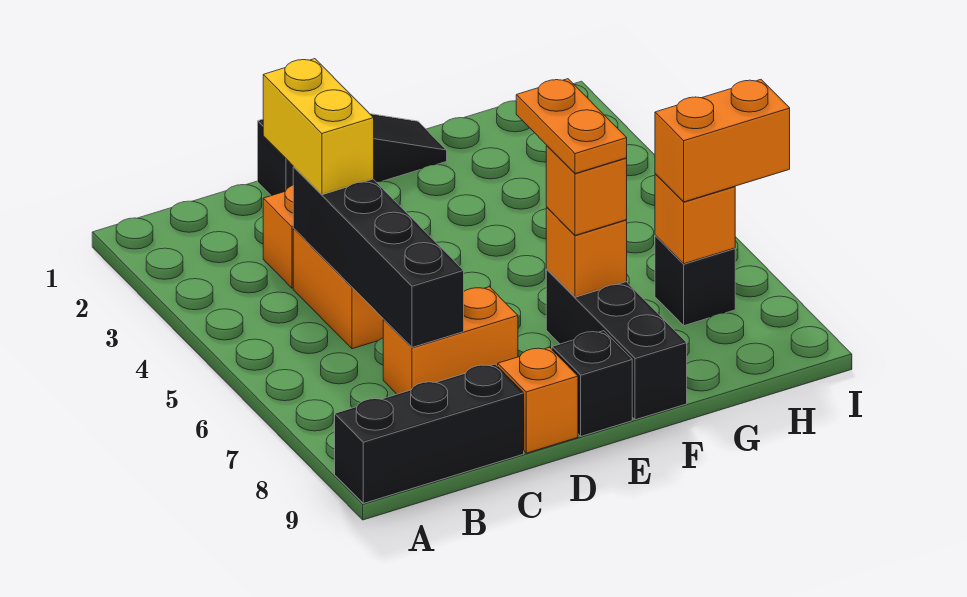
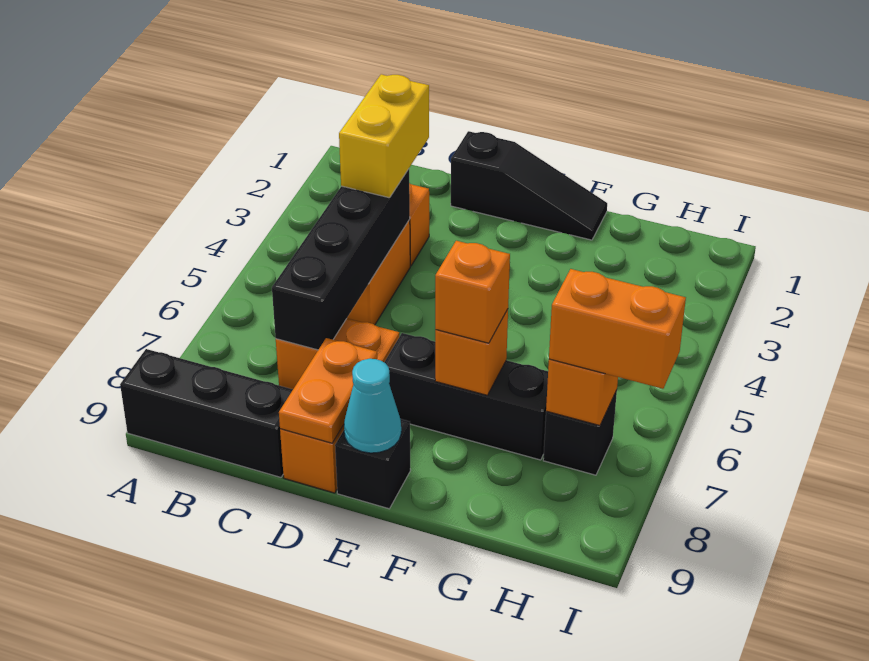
none -> cyan cone E9 level 2
orange plate F6:F7 level 4 -> orange plate D8:D9 level 2
black brick F7:F9 level 1 -> black brick E7:G7 level 1

